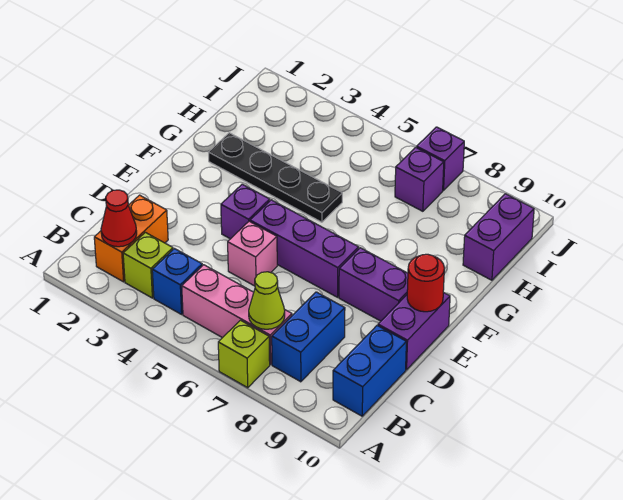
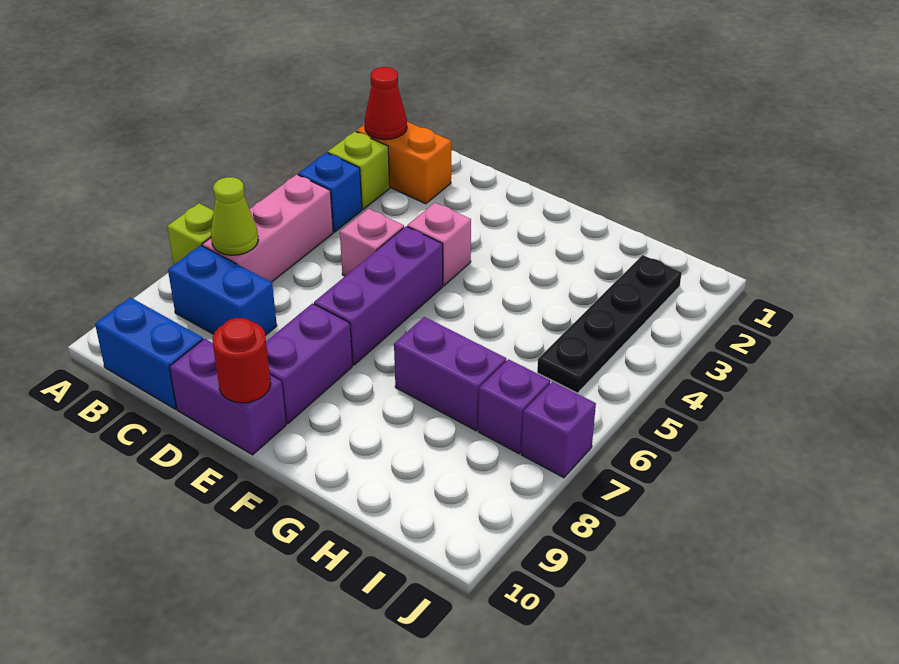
purple brick E4 level 1 -> pink brick E4 level 1
black plate G2:G5 level 1 -> black plate I2:I5 level 1
purple brick H10:I10 level 1 -> purple brick G7:H7 level 1

